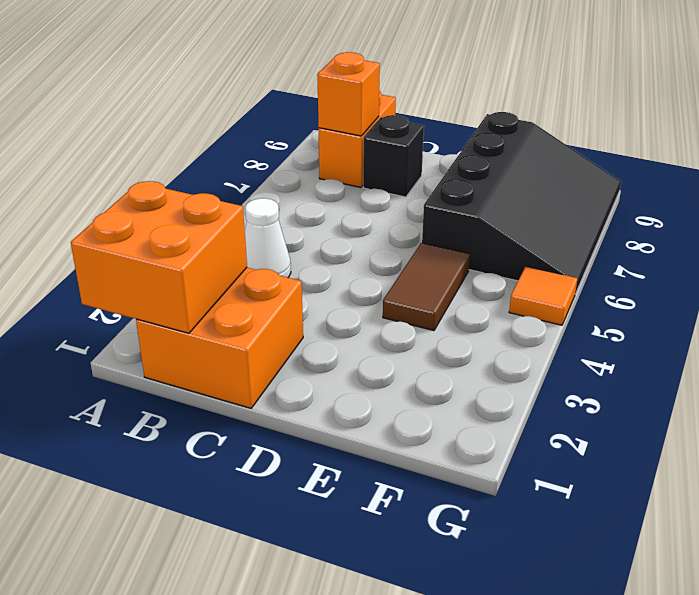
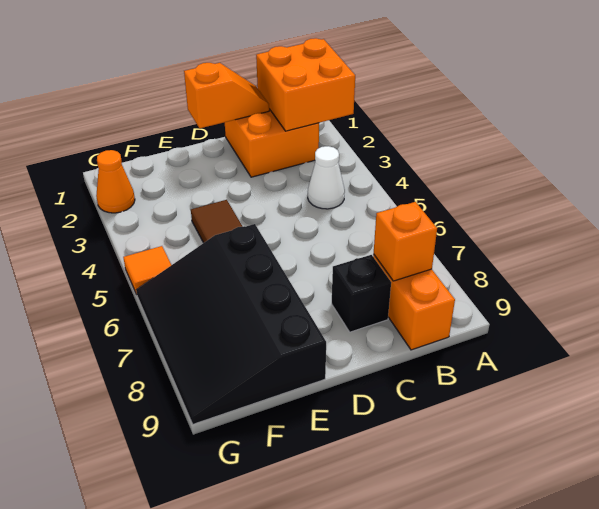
none -> orange slope C1:D1 level 2 top D
none -> orange cone G2 level 1

